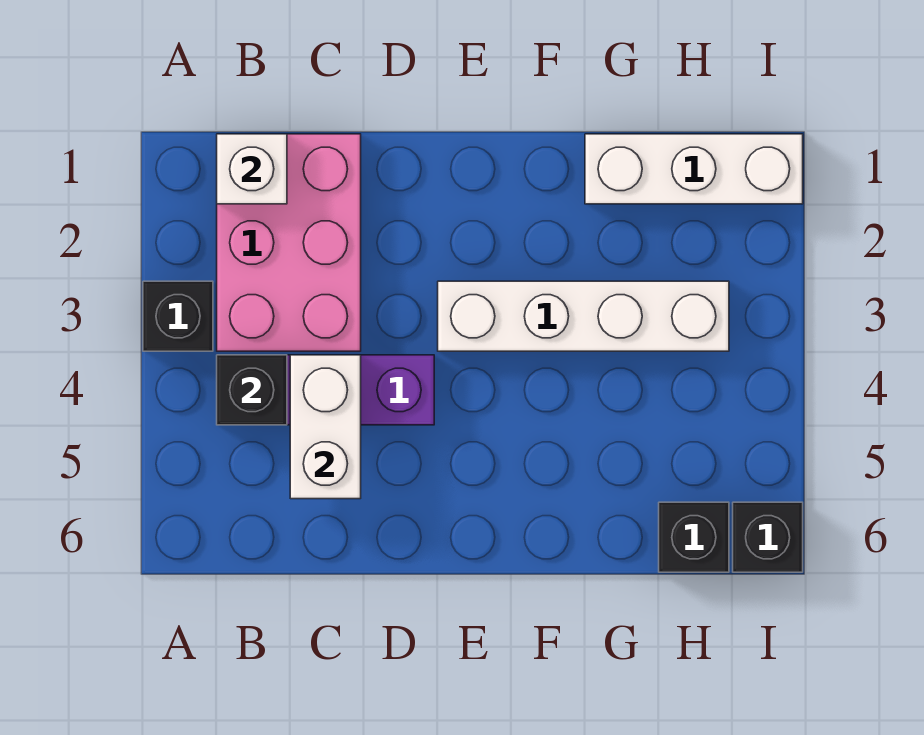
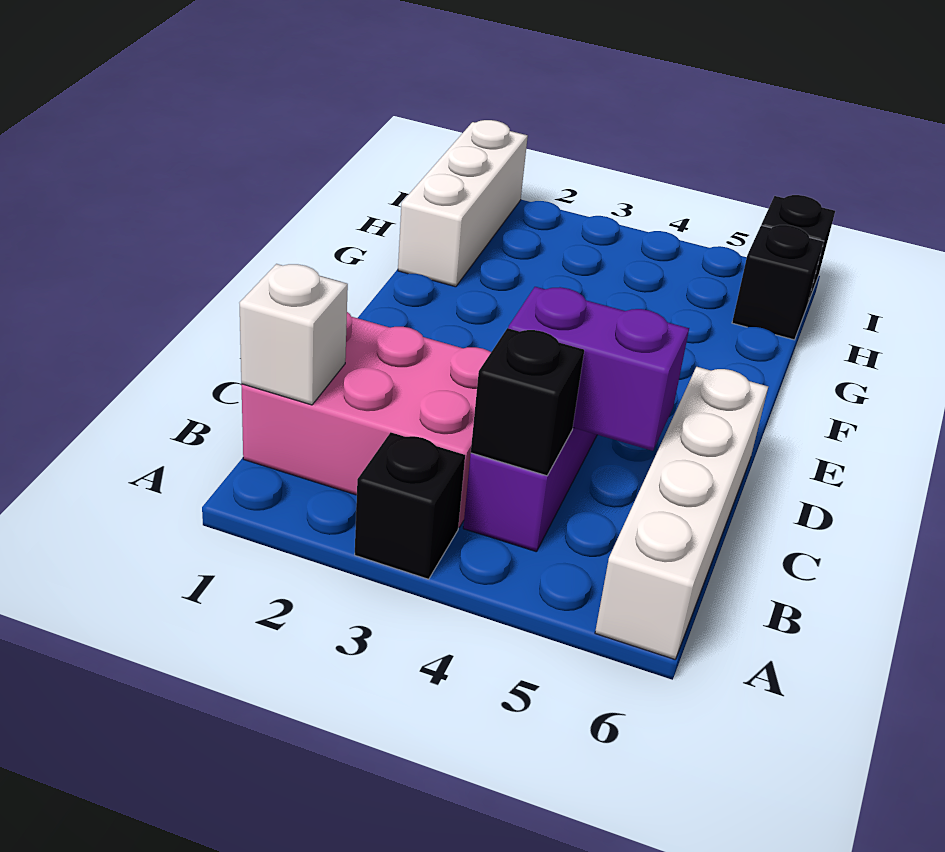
white brick C4:C5 level 2 -> purple brick C4:C5 level 2
white brick E3:H3 level 1 -> white brick A6:D6 level 1

